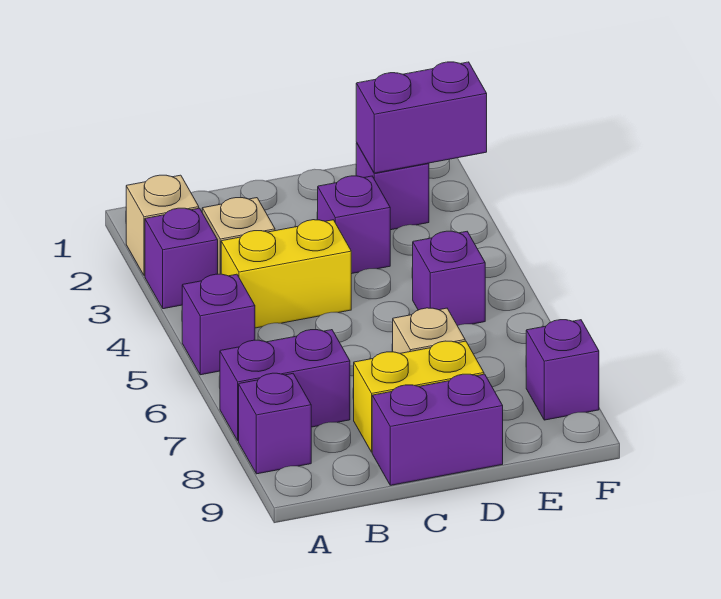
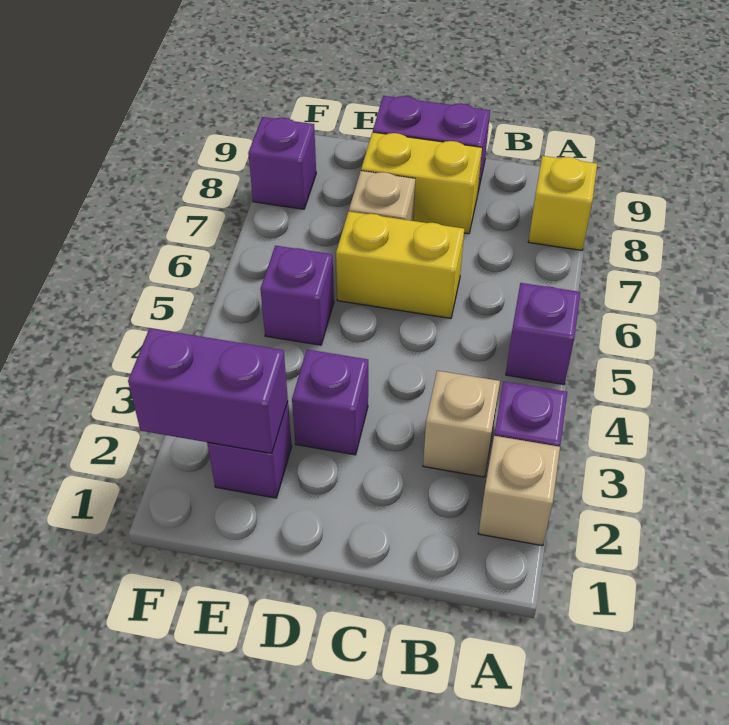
purple brick A7:B7 level 1 -> none
purple brick A8 level 1 -> yellow brick A8 level 1
yellow brick B4:C4 level 1 -> yellow brick C6:D6 level 1

